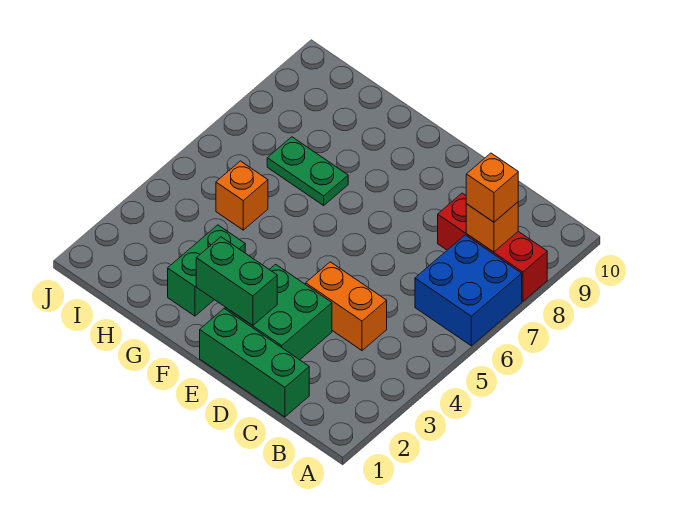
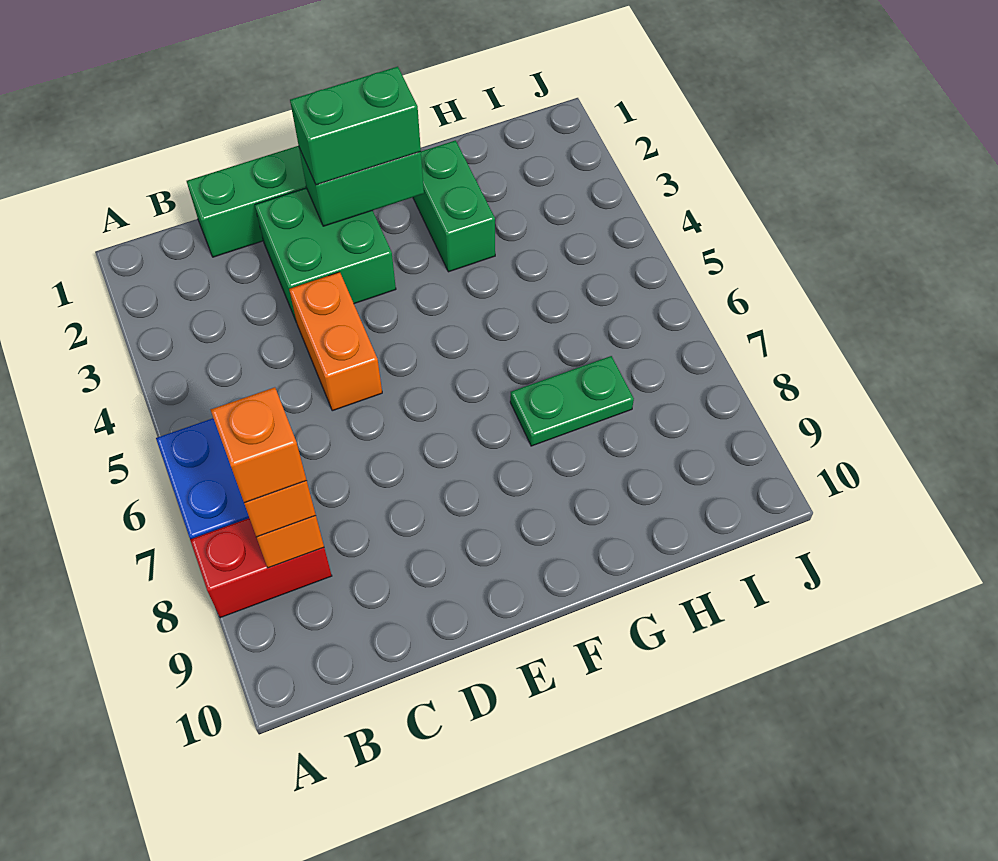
red brick A8:C8 level 1 -> red brick A8:B8 level 1
orange brick C4:D4 level 1 -> orange brick D4:D5 level 1
none -> green brick E2:F2 level 3
orange brick H5 level 1 -> orange brick B8 level 4

